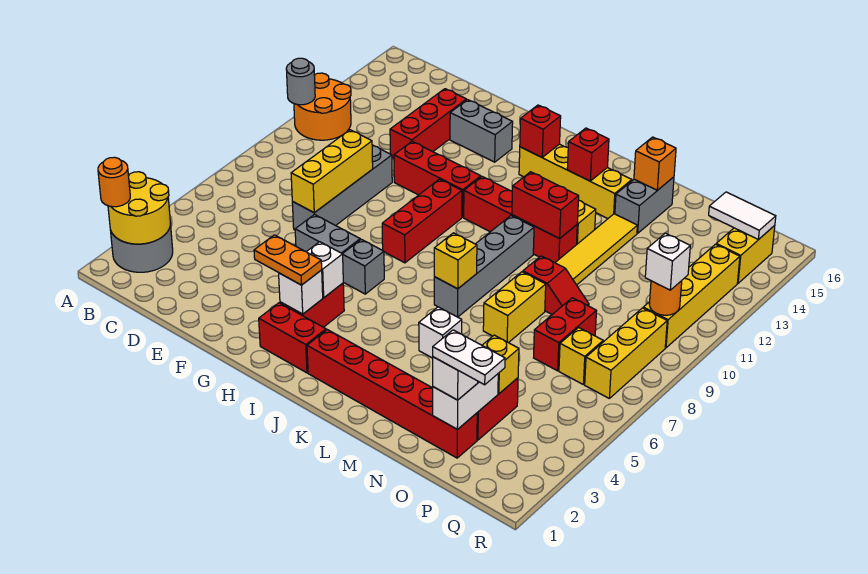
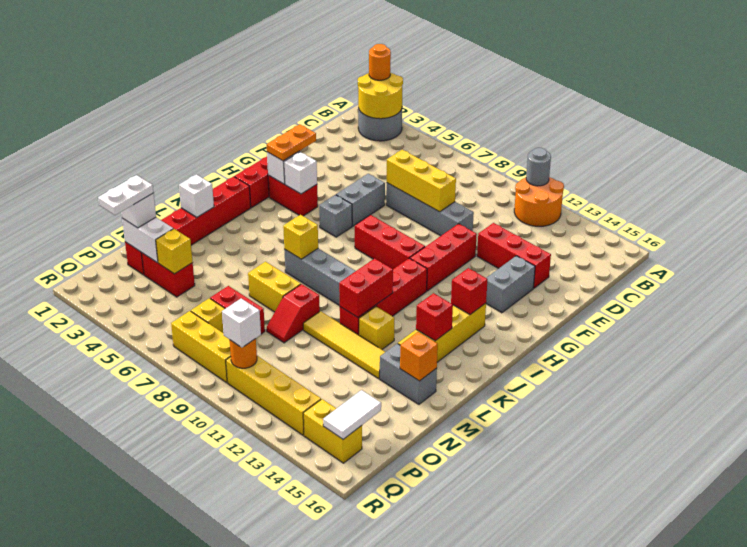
white brick L5 level 1 -> white brick L2 level 2

